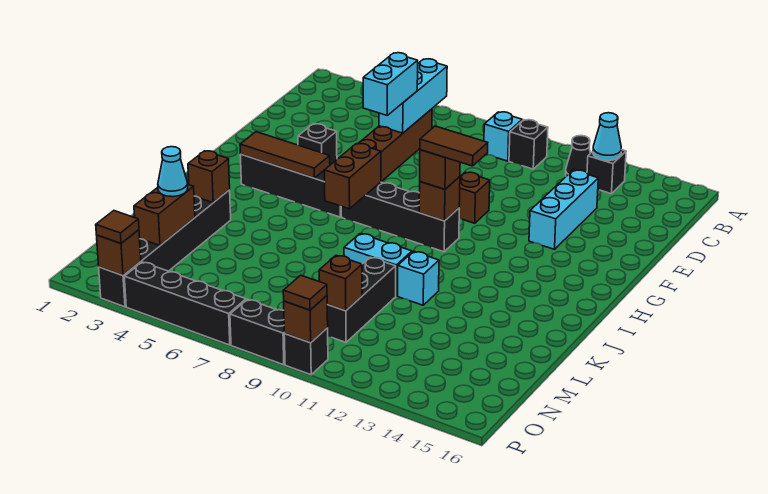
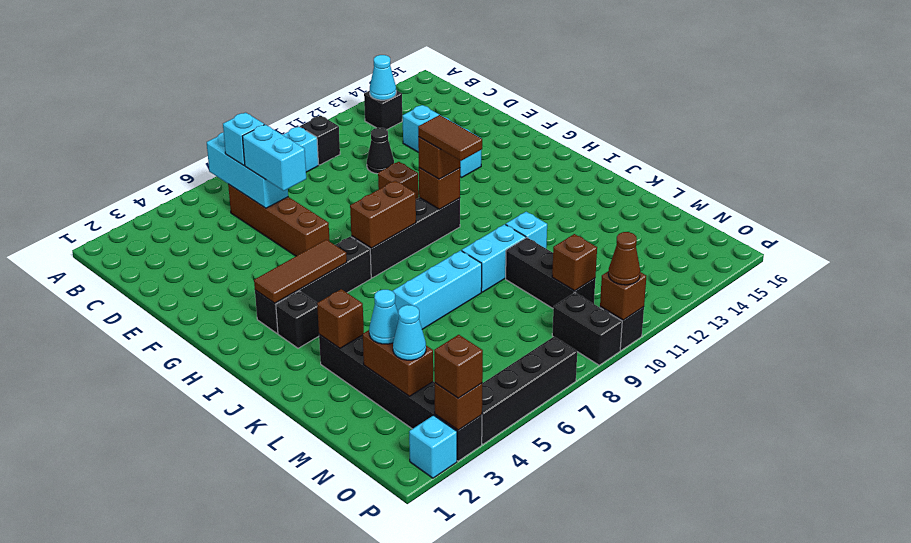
black cone B12 level 1 -> black cone D11 level 1
none -> cyan brick C6 level 3
black brick F4 level 1 -> black brick I3 level 1
brown brick H7:I7 level 2 -> brown brick H7:H8 level 2
brown tile H10:H11 level 4 -> brown tile H10:I10 level 4
none -> cyan brick K6:K8 level 1
none -> cyan cone N3 level 3
none -> cyan brick P2 level 1
brown tile P3 level 3 -> brown brick P3 level 3
black brick P8:P9 level 1 -> black brick O9:P9 level 1
brown tile P10 level 3 -> brown cone P10 level 3

